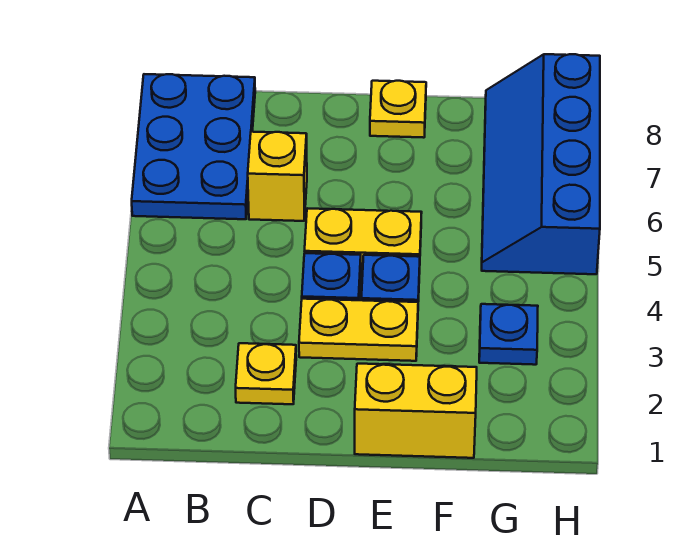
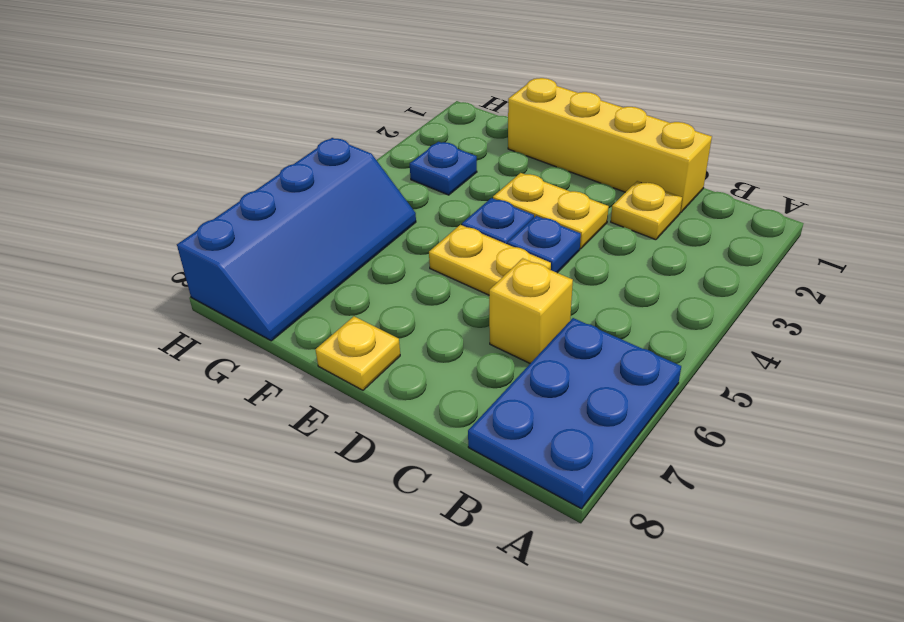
yellow brick E1:F1 level 1 -> yellow brick C1:F1 level 1

